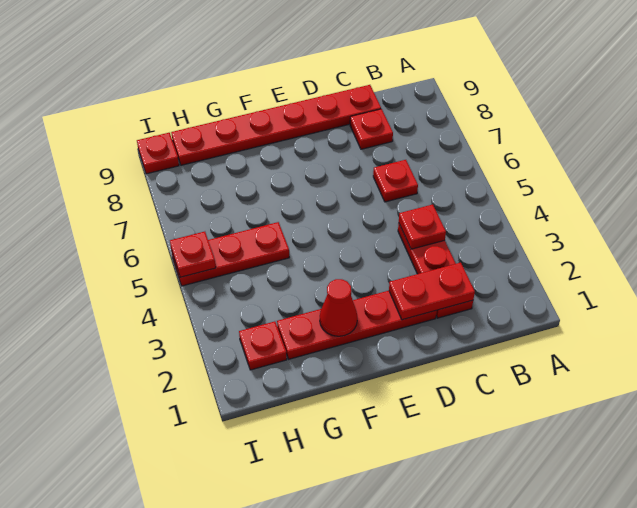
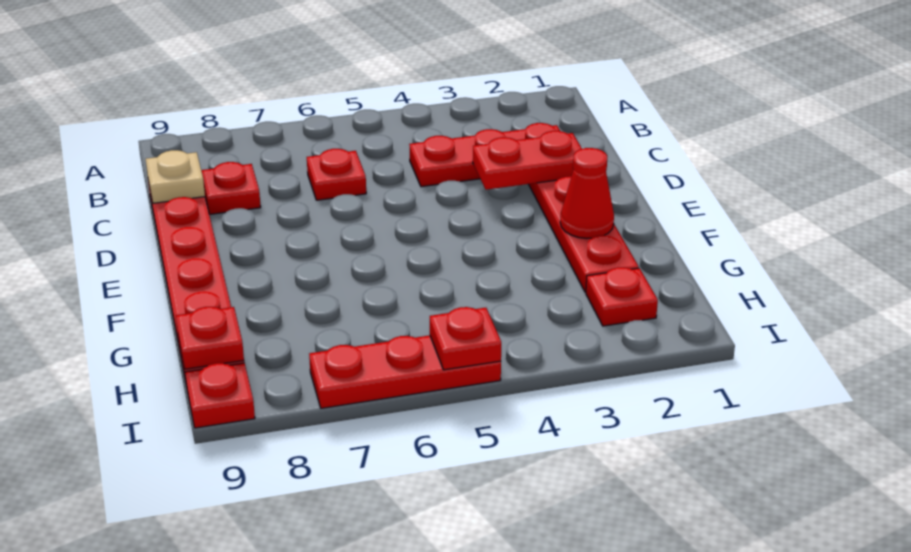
red plate C2:D2 level 2 -> red plate D2:D3 level 2
red plate C4 level 2 -> red plate H9 level 2
none -> tan plate C9 level 2
red plate G5:I5 level 1 -> red plate I5:I7 level 1

